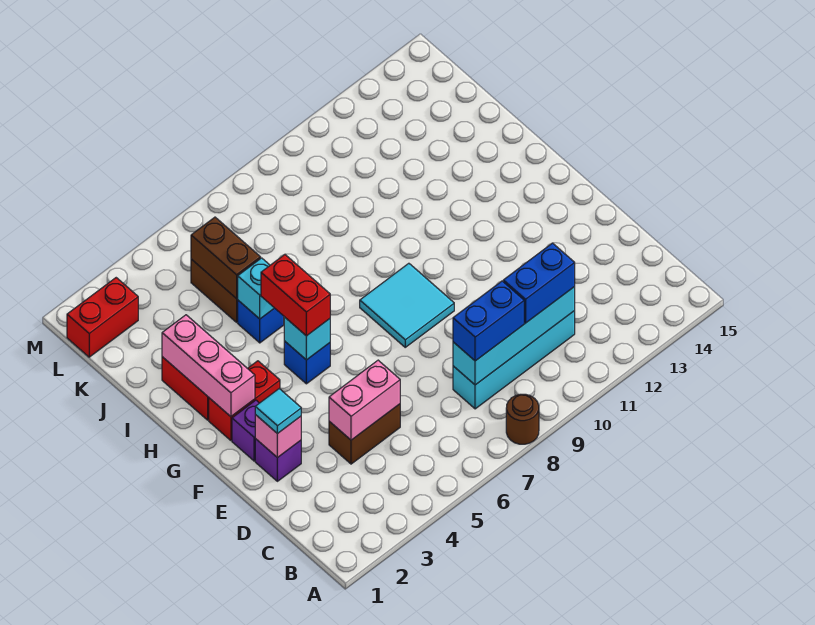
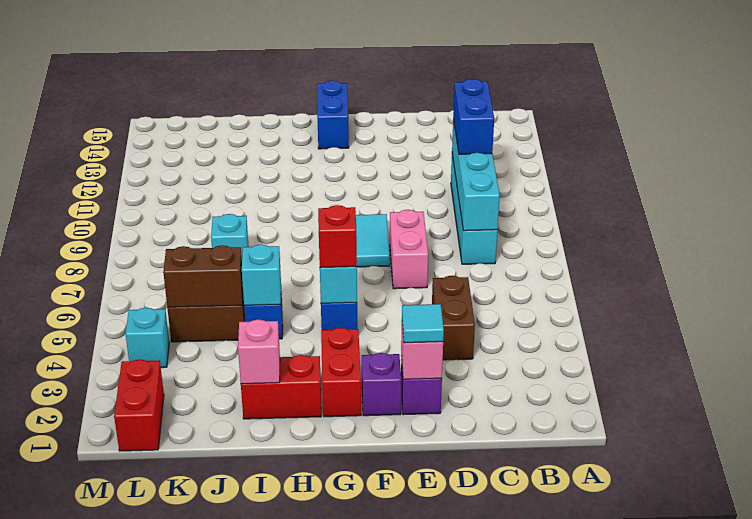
brown round brick A8 level 1 -> none
blue brick C8:C9 level 3 -> blue brick G14:G15 level 1
pink brick D4:D5 level 2 -> pink brick E7:E8 level 1
pink brick G2:I2 level 2 -> pink brick I2 level 2
red brick G5:H5 level 3 -> red brick G5 level 3
none -> cyan brick J8 level 1
none -> cyan brick L4 level 1

